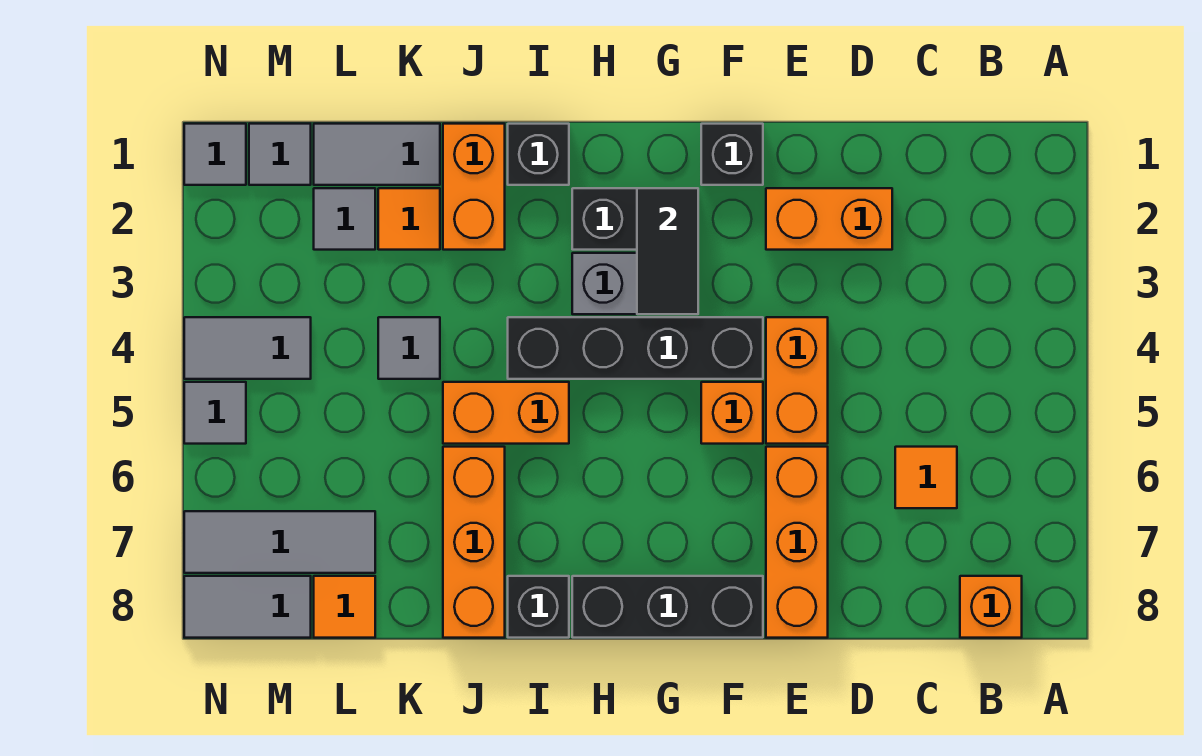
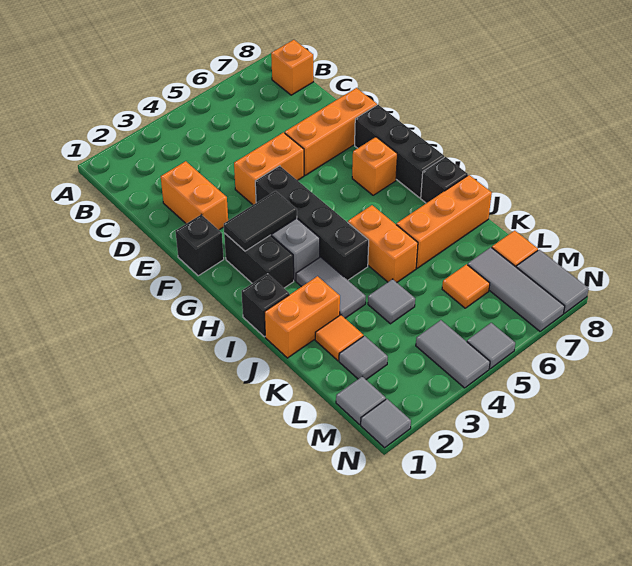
orange tile C6 level 1 -> orange tile L6 level 1
orange brick F5 level 1 -> orange brick G7 level 1
grey tile K1:L1 level 1 -> grey tile I3:J3 level 1

